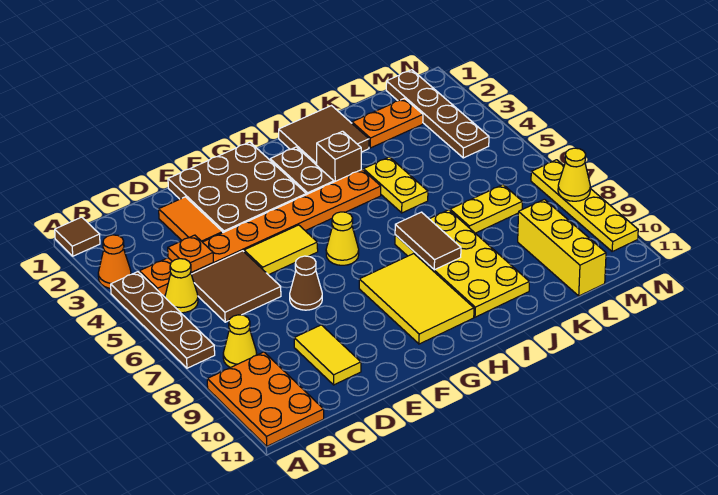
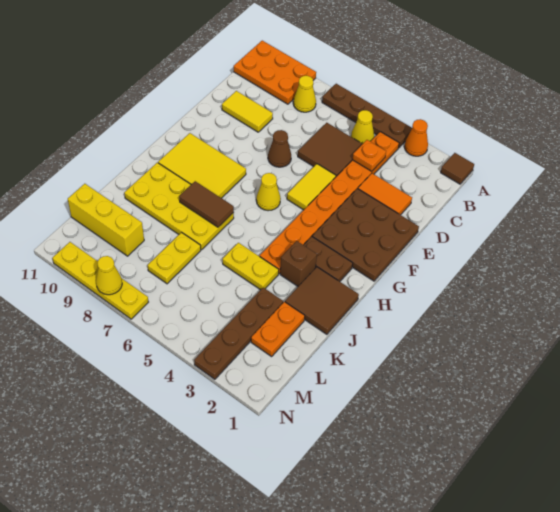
brown plate M1:M4 level 1 -> brown plate K3:N3 level 1

